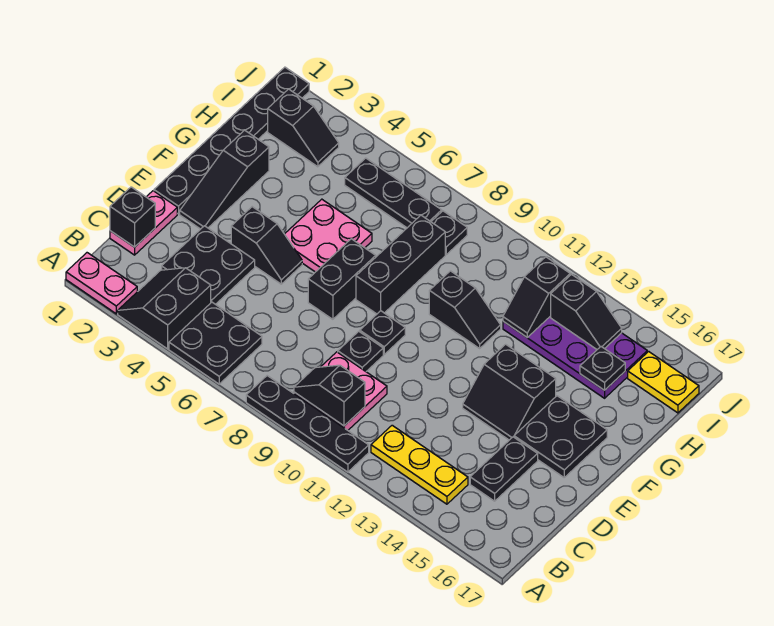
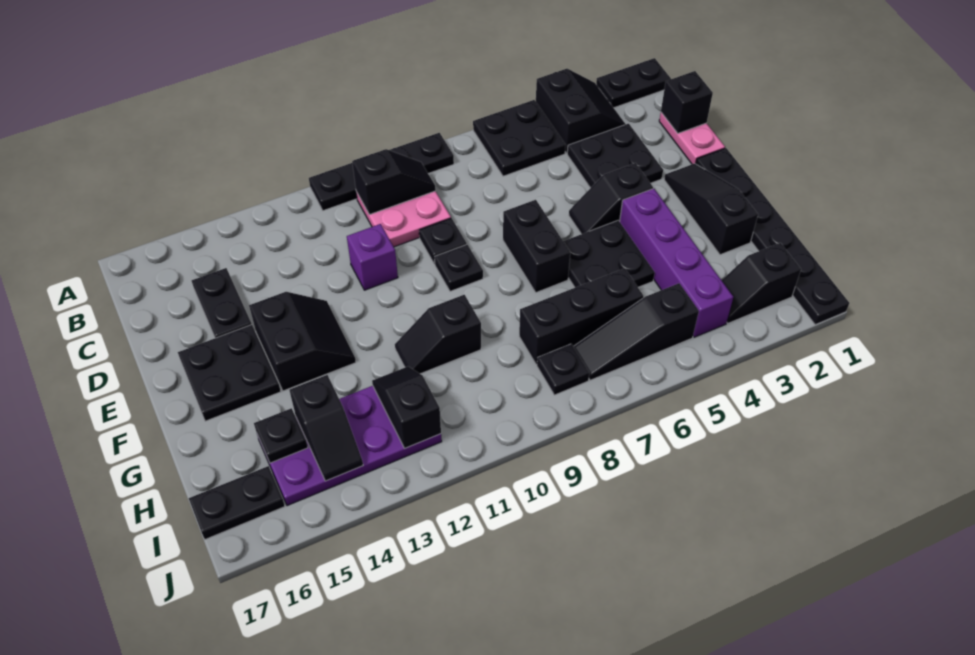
pink plate A1:A2 level 1 -> black plate A1:A2 level 1
yellow plate B12:B14 level 1 -> none
none -> purple brick D11 level 1
black slope E13:F14 level 1 top F -> black slope E13:F14 level 1 top 14
none -> purple brick F4:I4 level 1
pink plate F5:G6 level 1 -> black plate F5:G6 level 1
black brick F8:H8 level 1 -> black brick H6:H8 level 1
black plate I5:I7 level 1 -> black slope I5:I7 level 1 top 5
black slope I13:I14 level 2 top 13 -> black slope H14:I14 level 2 top H
yellow plate I16:I17 level 1 -> black plate I16:I17 level 1

